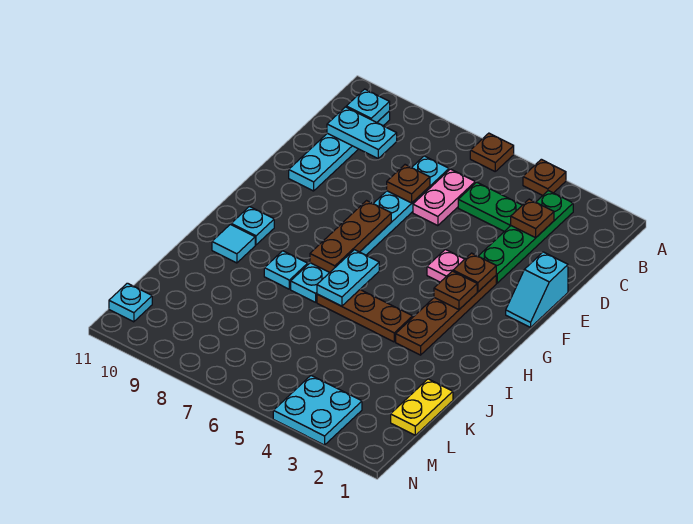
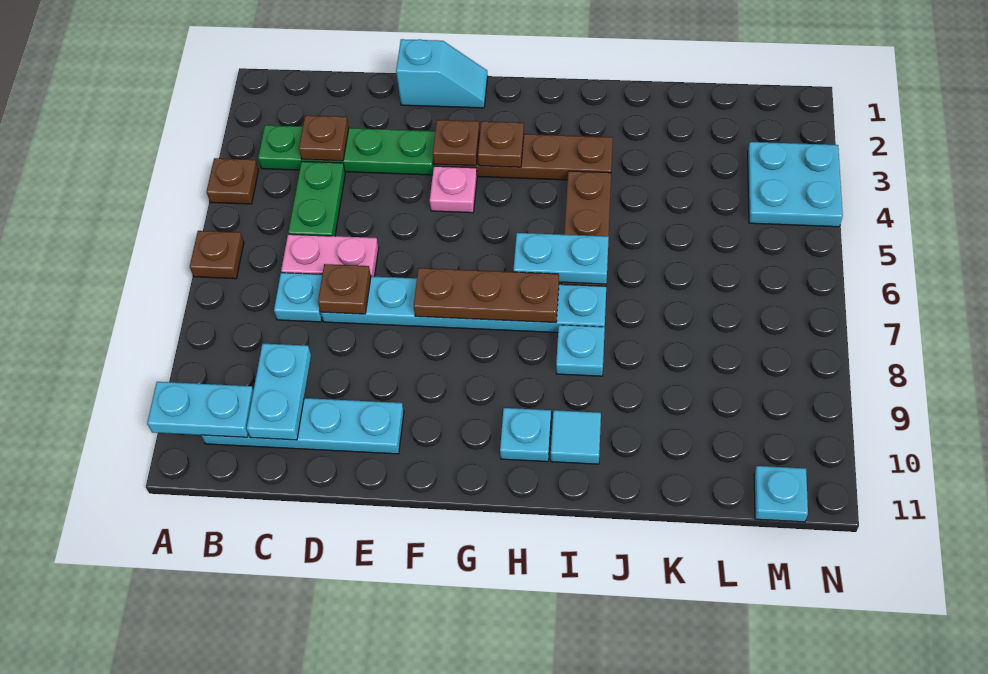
cyan plate B10 level 2 -> cyan plate A10:B10 level 2
yellow plate K1:L1 level 1 -> none

